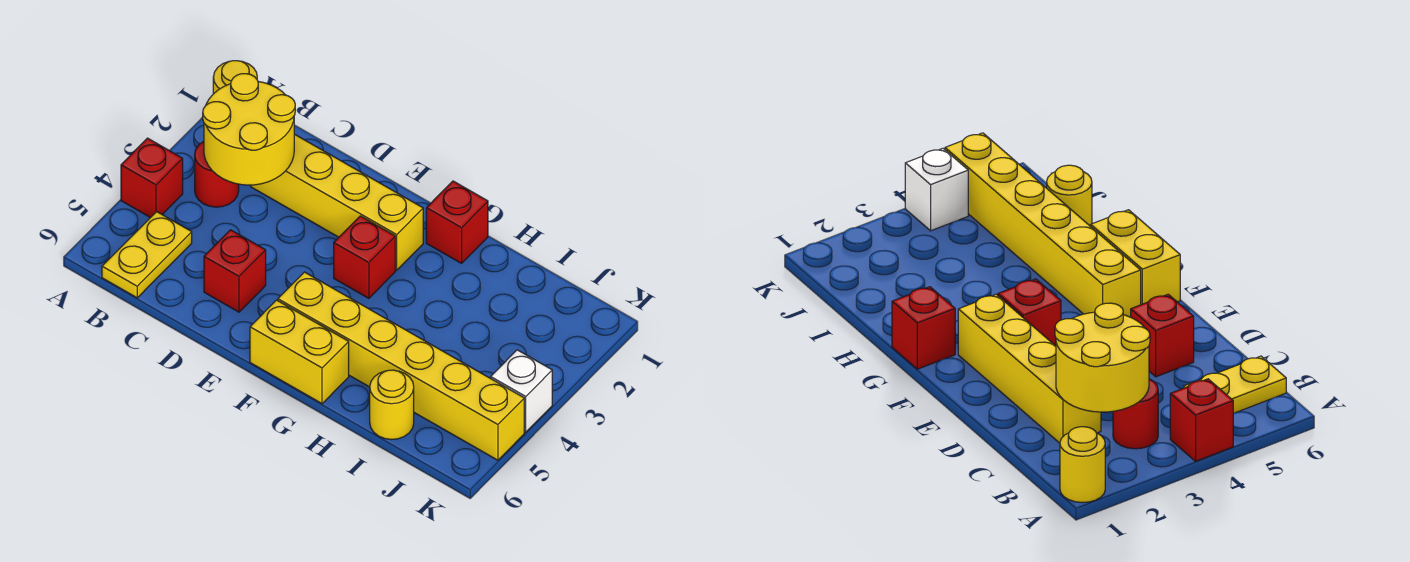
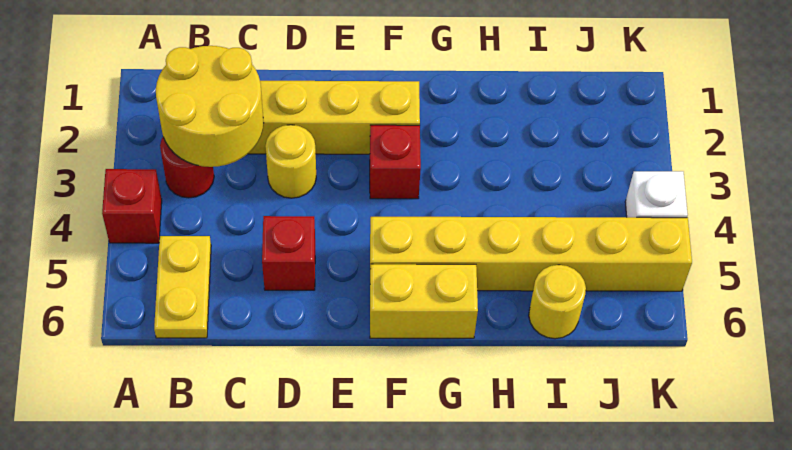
yellow round brick A1 level 1 -> yellow round brick D3 level 1
red brick G1 level 1 -> none

